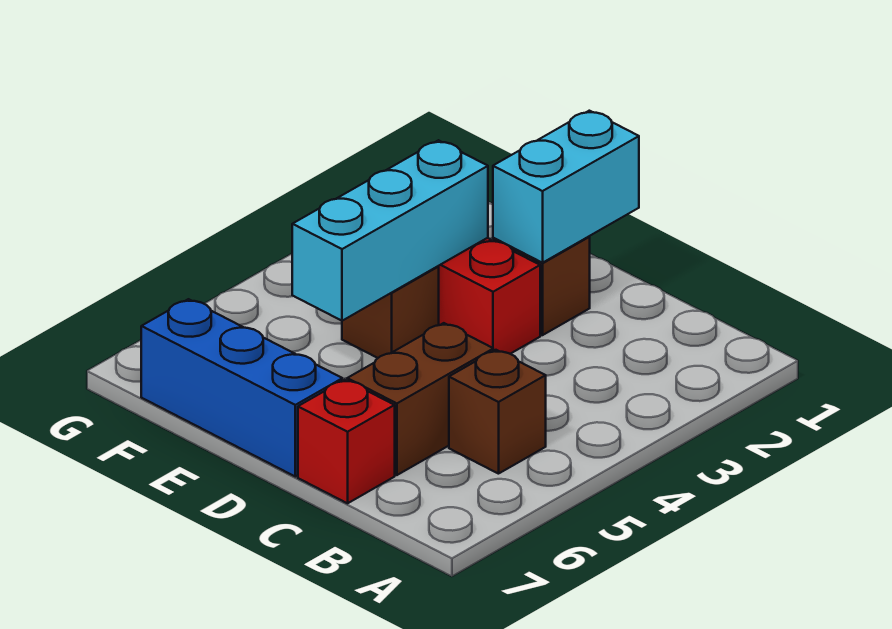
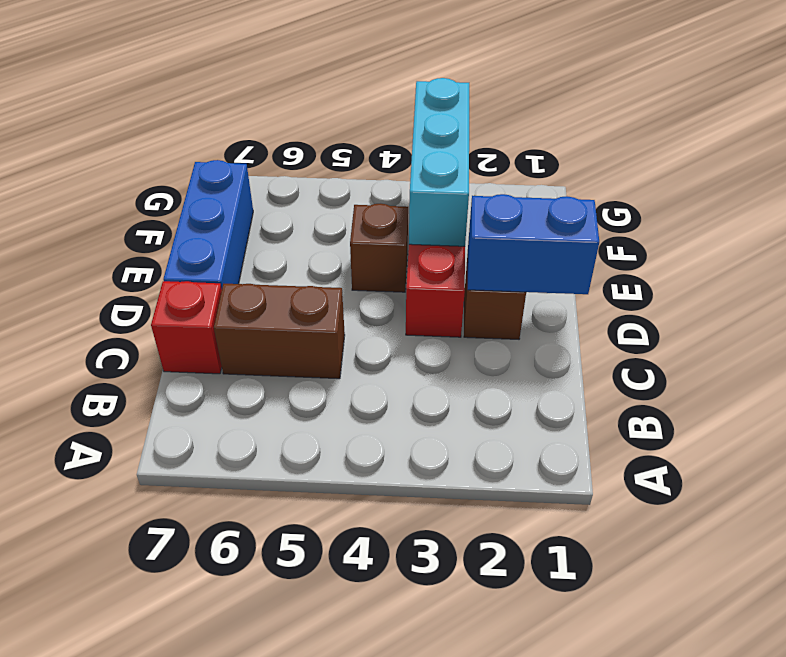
brown brick B5 level 1 -> none
cyan brick D1:D2 level 2 -> blue brick D1:D2 level 2
cyan brick E3:E5 level 2 -> cyan brick E3:G3 level 2

